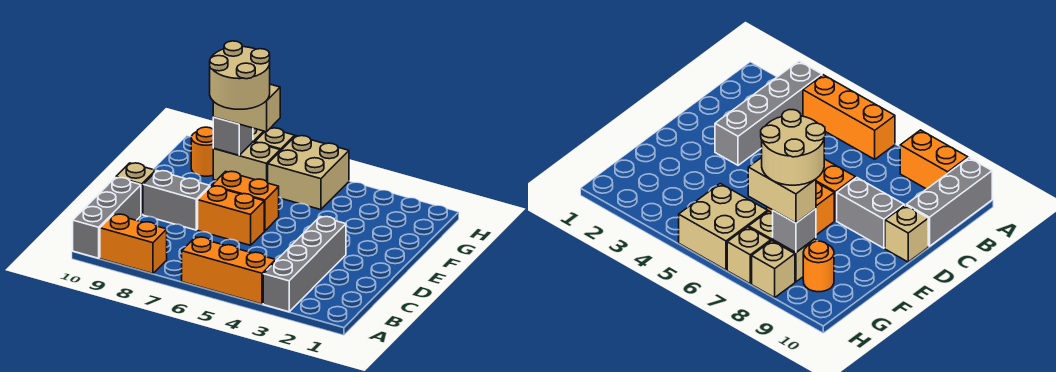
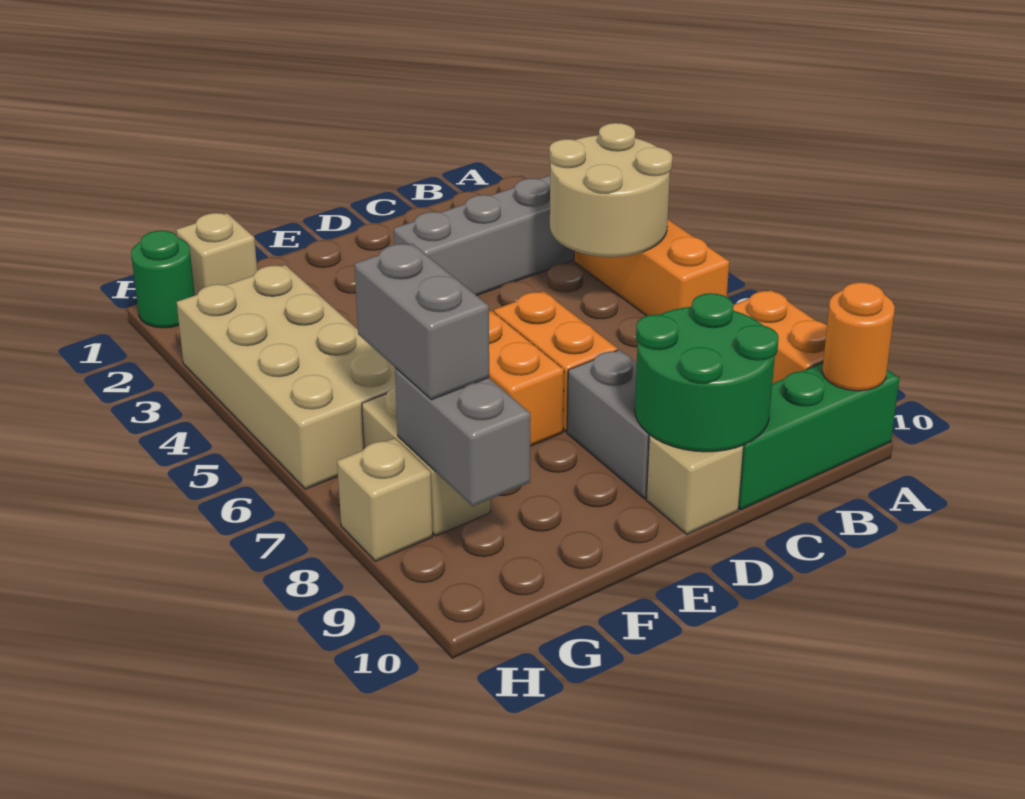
grey brick A10:C10 level 1 -> green brick A10:C10 level 1
none -> green round brick C9:D10 level 2
tan round brick F7:G8 level 4 -> tan round brick A4:B5 level 2
tan brick G5:H6 level 1 -> tan brick G3:H6 level 1
tan brick G7:G8 level 3 -> grey brick G7:G8 level 3
grey brick G8 level 2 -> grey brick G8:G9 level 2
orange round brick G9 level 1 -> orange round brick A10 level 2
none -> green round brick H1 level 1
tan brick H7 level 1 -> tan brick G1 level 1

